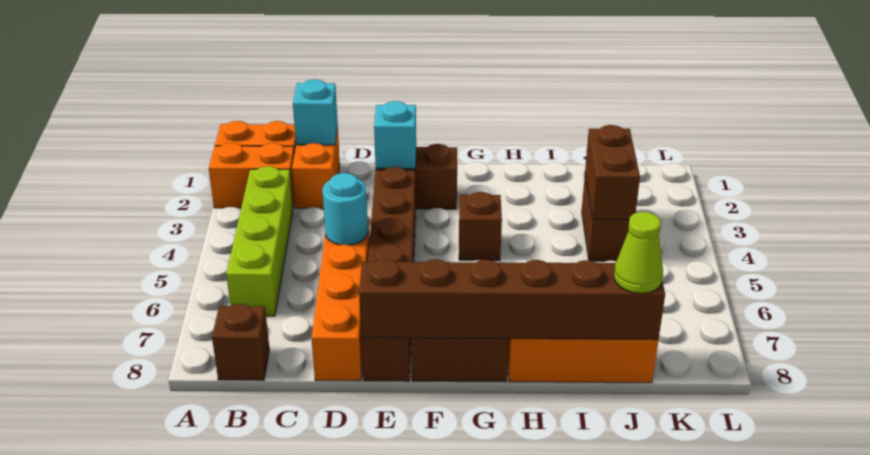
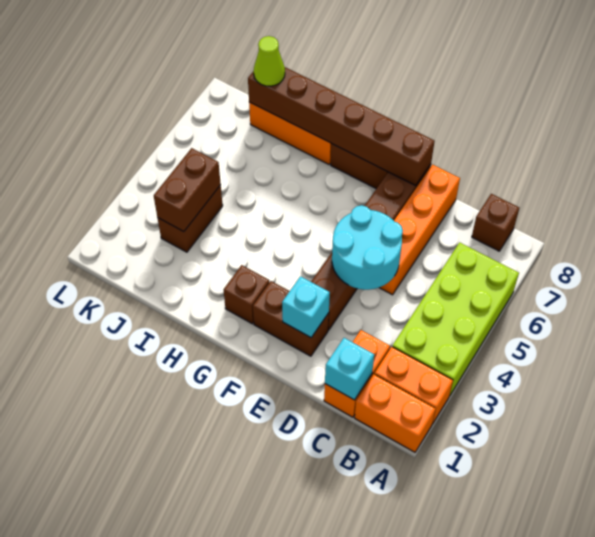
lime brick B3:B6 level 1 -> lime brick A3:B6 level 1
cyan round brick D5 level 2 -> cyan round brick D4:E5 level 2
brown brick G4 level 1 -> brown brick G2 level 1

